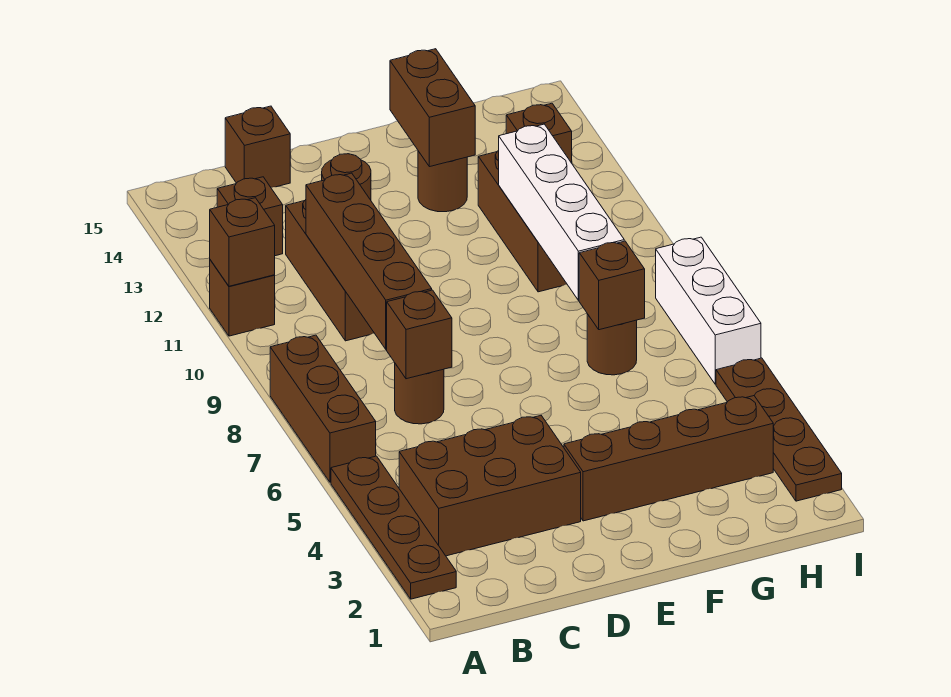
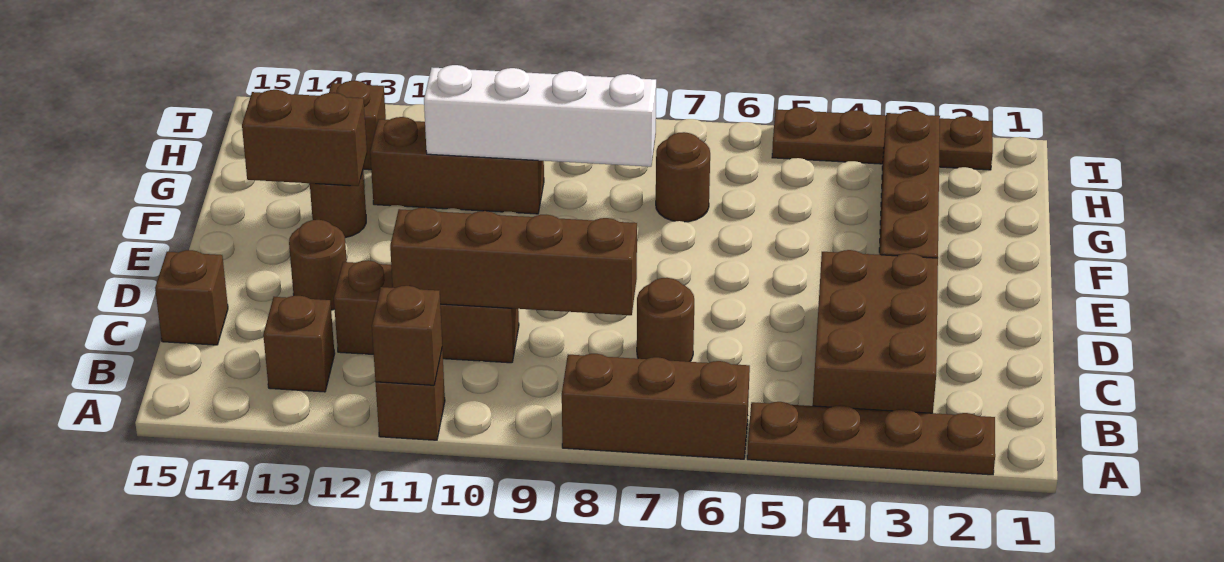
brown brick C7 level 2 -> none
brown brick G7 level 2 -> none
white brick I6:I8 level 1 -> none

